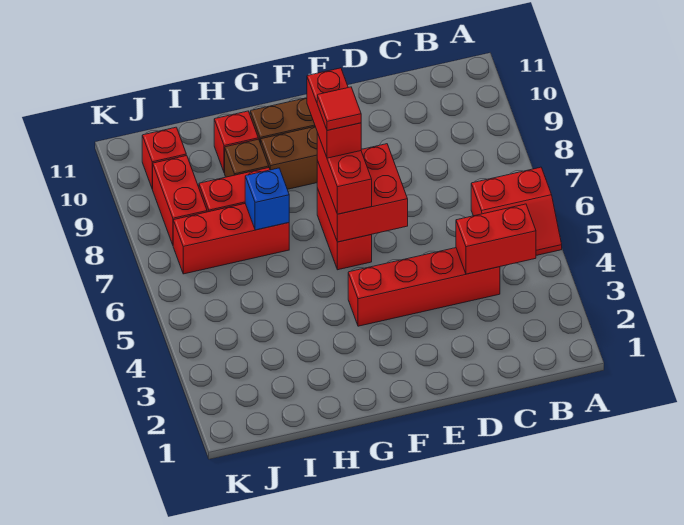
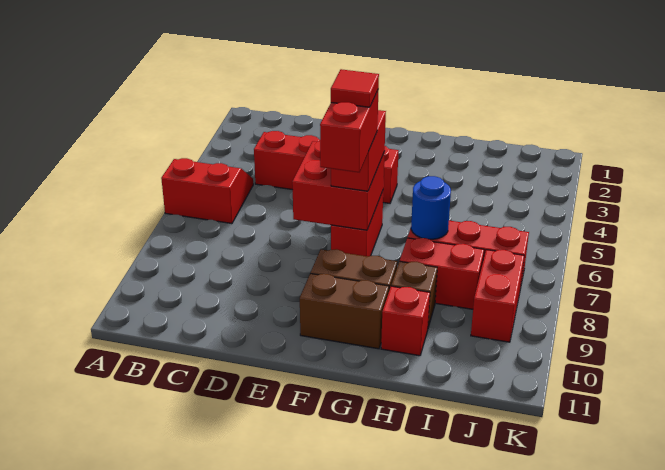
red brick B4:C4 level 2 -> none
blue brick H7 level 2 -> blue round brick H7 level 2
red brick J10 level 1 -> none

